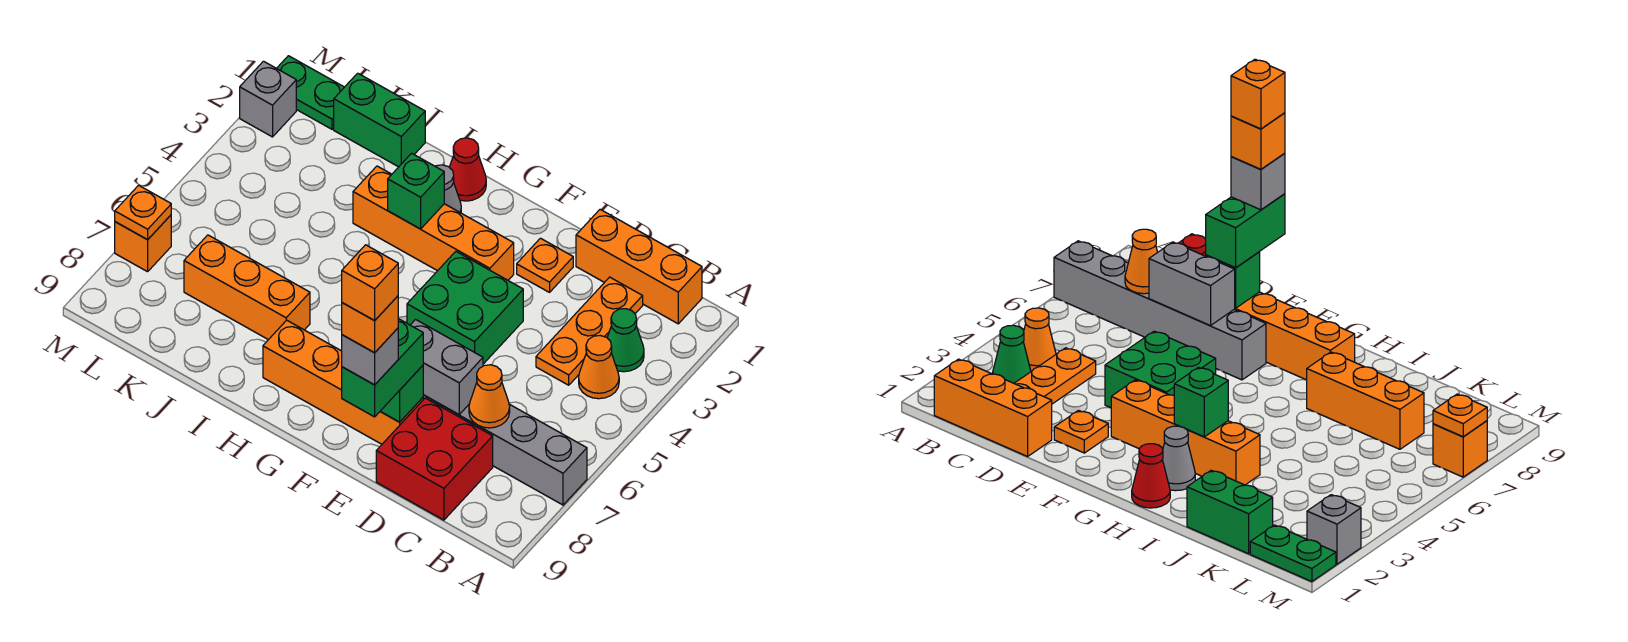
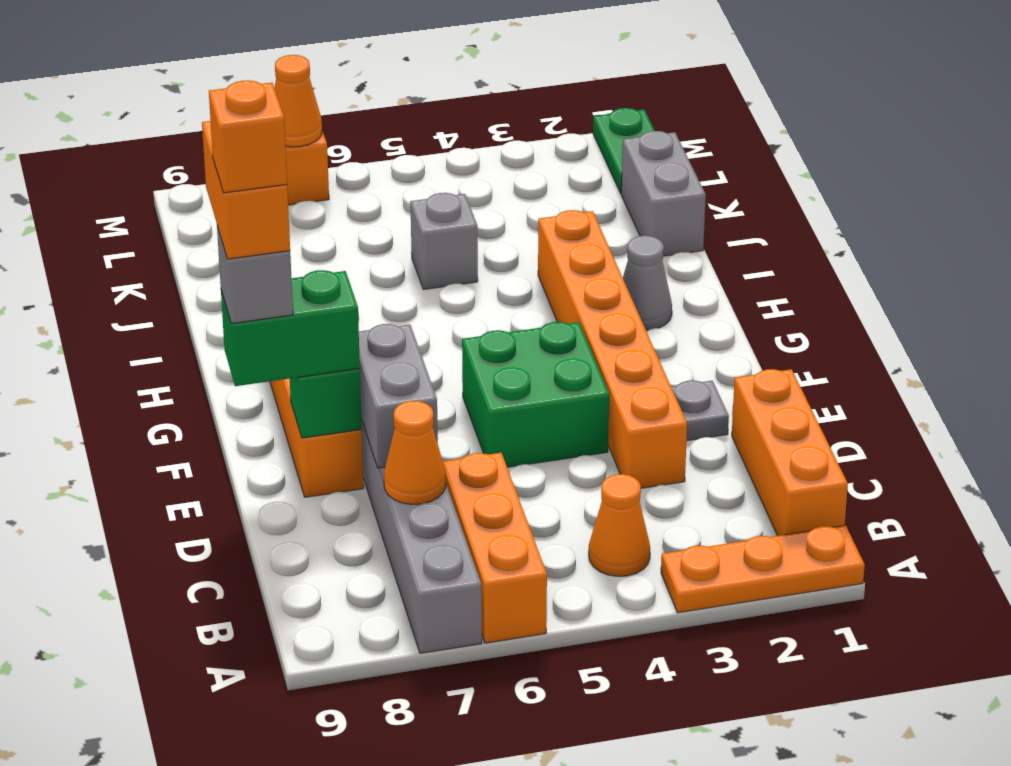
green cone B3 level 1 -> none
orange plate C2:C4 level 1 -> orange plate A1:A3 level 1
red brick C8:D9 level 1 -> none
orange plate E2 level 1 -> grey plate E2 level 1
orange brick E9 level 5 -> orange brick E9:F9 level 5
orange brick F3:I3 level 1 -> orange brick D3:I3 level 1
red cone H1 level 1 -> none
green brick H3 level 2 -> none
orange brick I7:K7 level 1 -> orange brick A6:C6 level 1
green brick J1:K1 level 1 -> grey brick J1:K1 level 1
grey brick M2 level 1 -> grey brick J5 level 1
orange plate M7 level 2 -> orange cone M7 level 2

